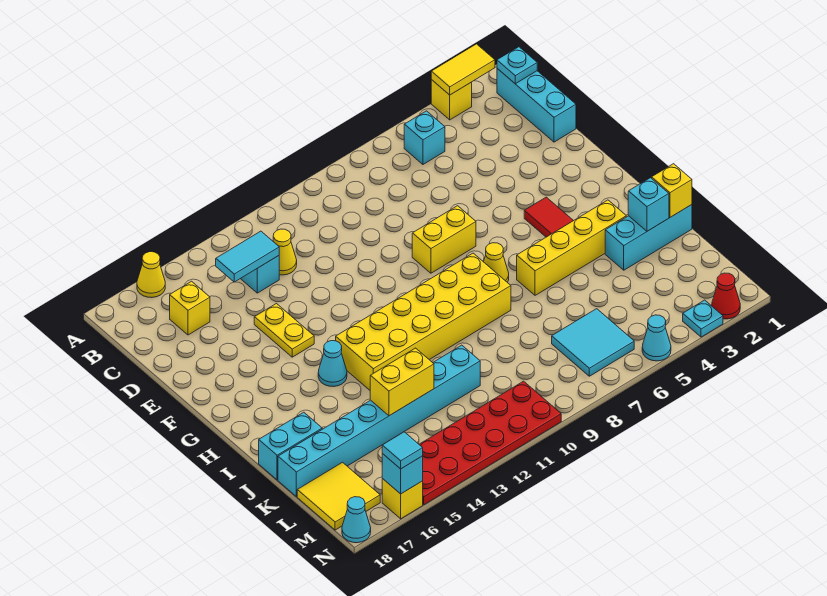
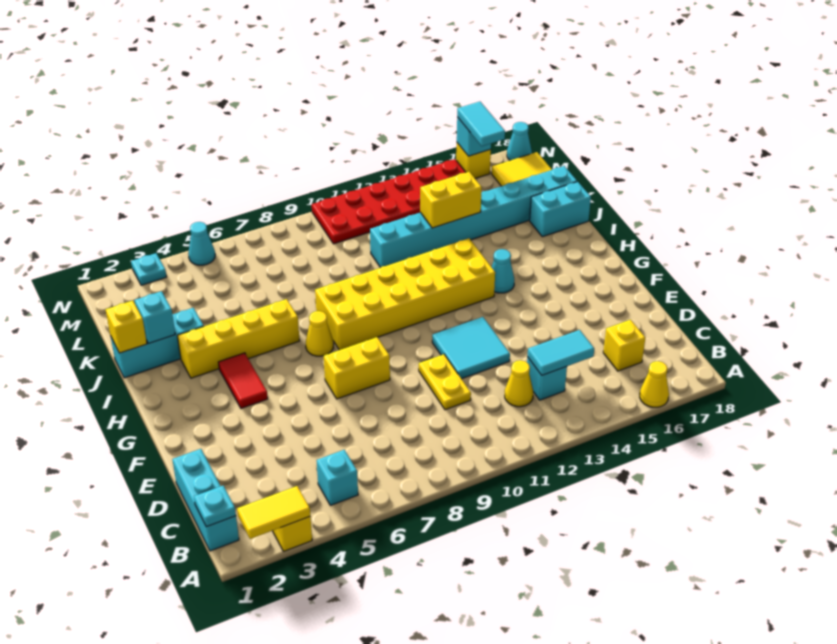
yellow plate E14:F14 level 1 -> yellow plate D10:E10 level 1
cyan tile L6:M7 level 1 -> cyan tile E11:F12 level 1
red cone N2 level 1 -> none
cyan tile N16 level 3 -> cyan tile M16:N16 level 3

